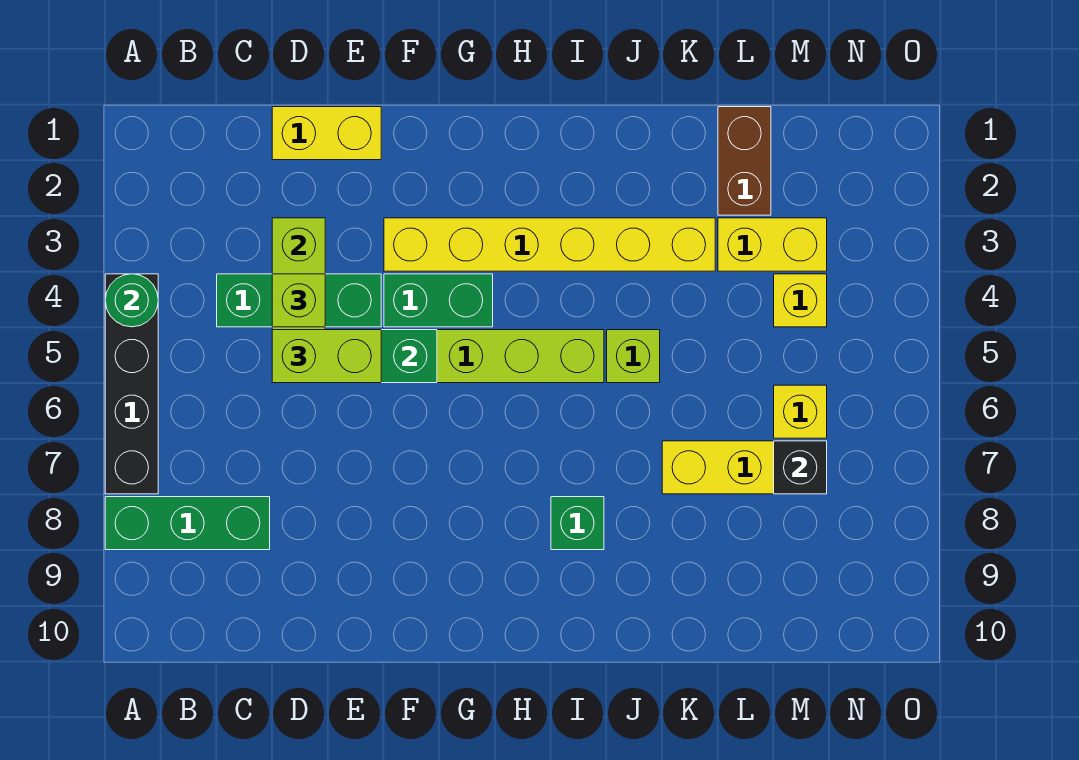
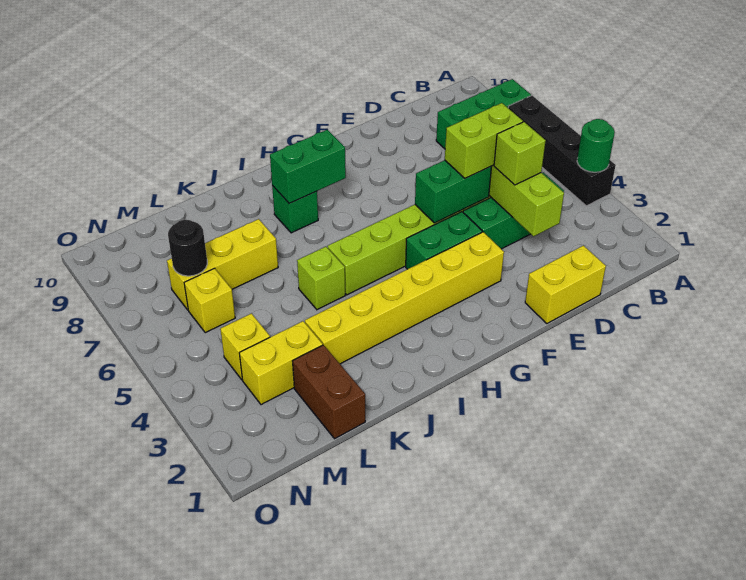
none -> green brick H8:I8 level 2
black brick M7 level 2 -> black round brick M7 level 2

